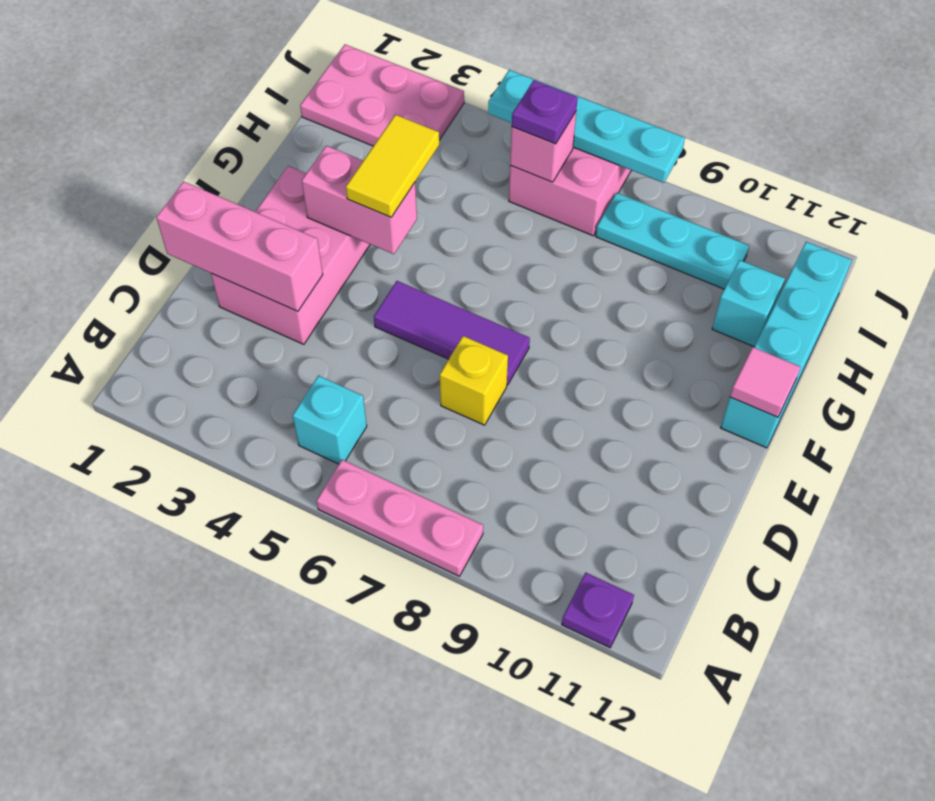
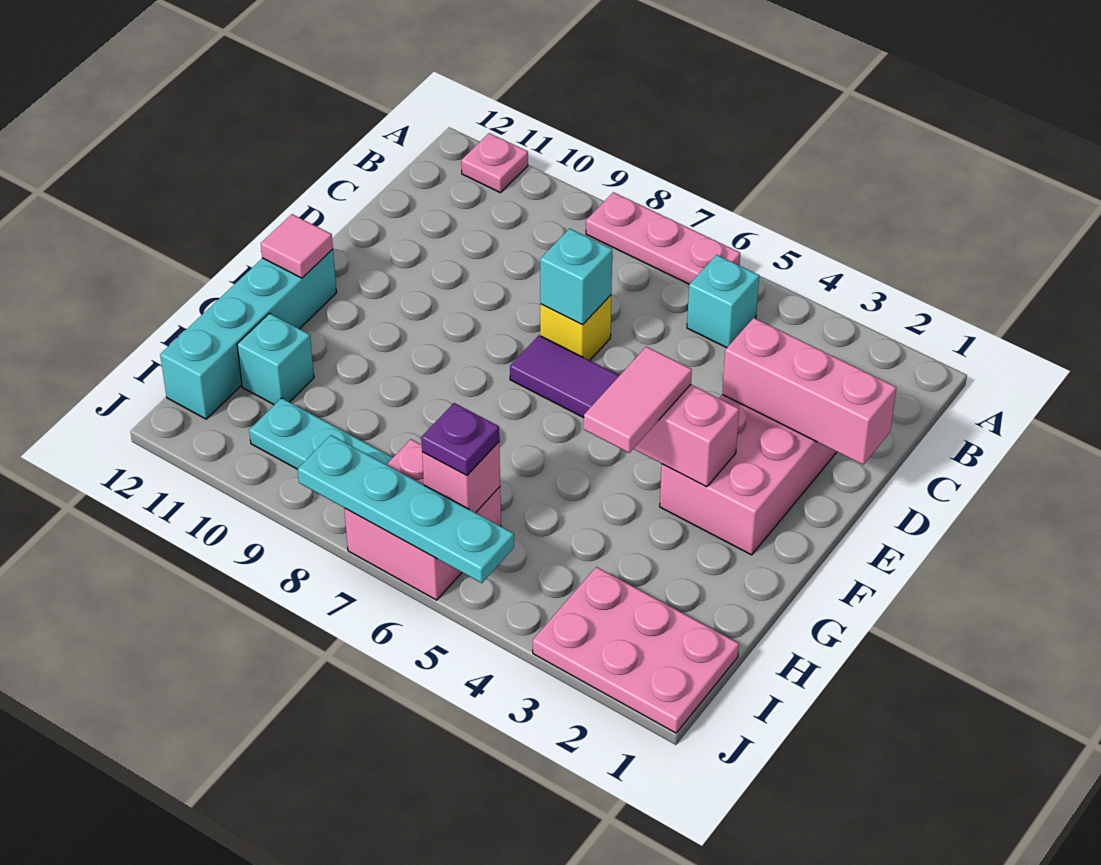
purple plate A11 level 1 -> pink plate A11 level 1
none -> cyan brick D7 level 2
yellow tile F4:G4 level 3 -> pink tile F4:G4 level 3

